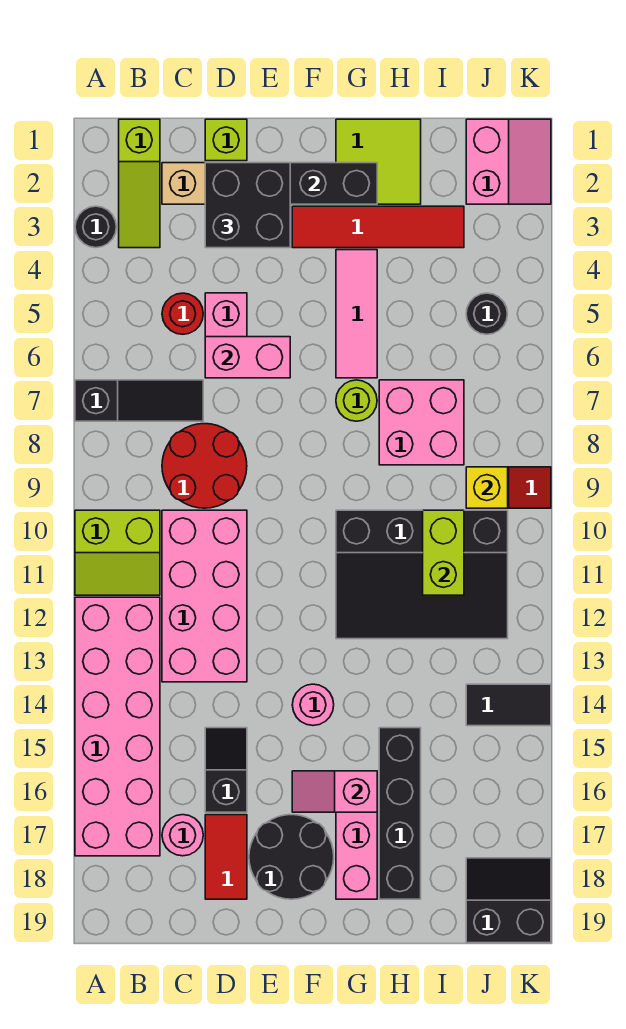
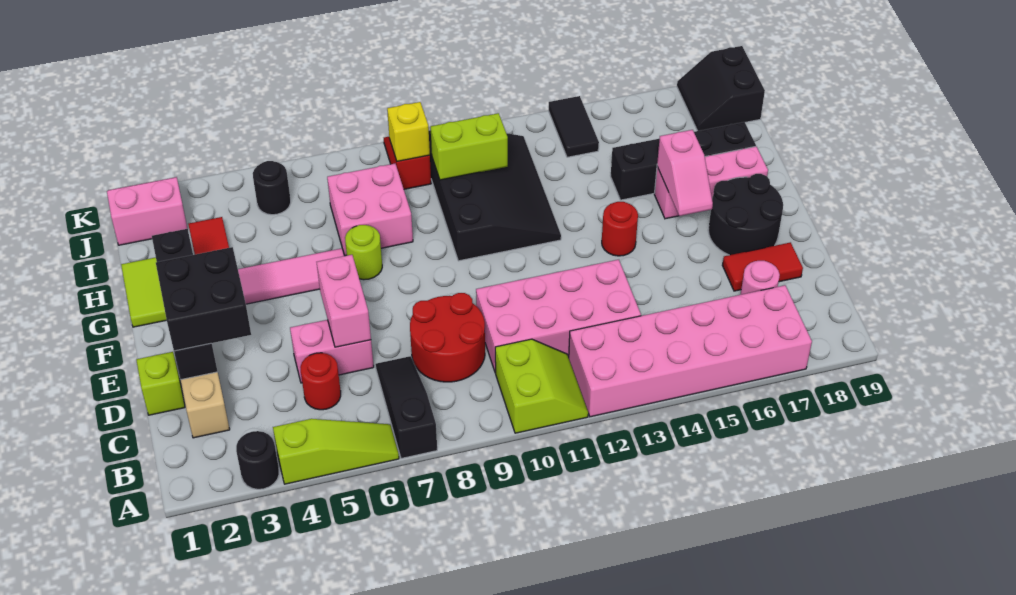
lime slope B1:B3 level 1 top 1 -> lime slope A4:A6 level 1 top 4
black slope D15:D16 level 1 top 16 -> none
pink round brick F14 level 1 -> red round brick F14 level 1

